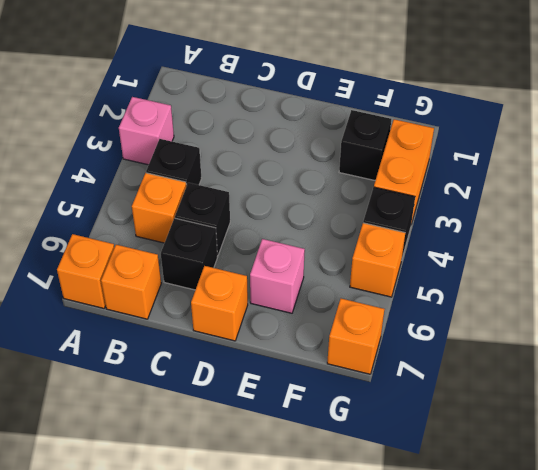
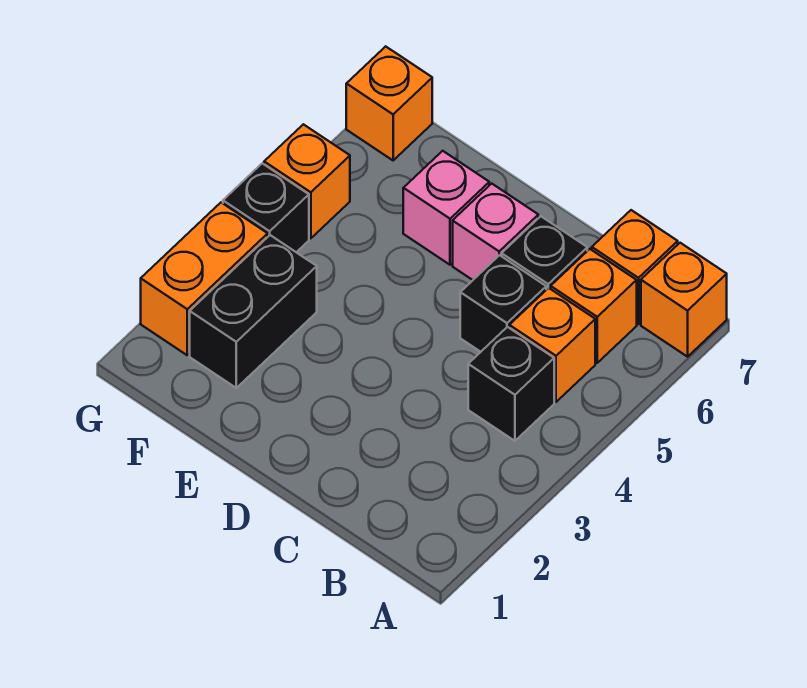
pink brick A3 level 1 -> pink brick D6 level 1
orange brick D7 level 1 -> orange brick B6 level 1
black brick F2 level 1 -> black brick F2:F3 level 1

